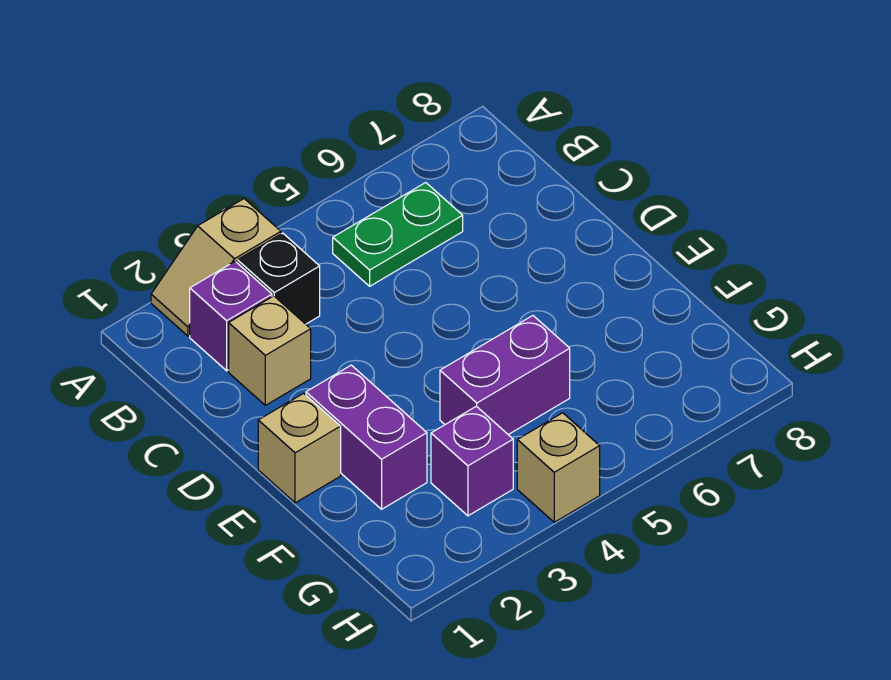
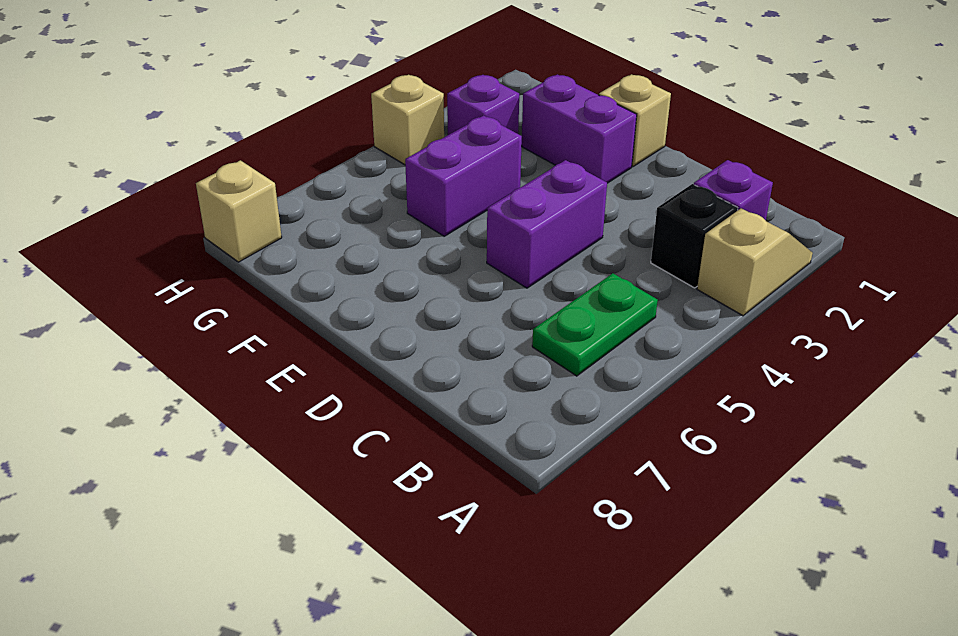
tan brick C2 level 1 -> tan brick H8 level 1
none -> purple brick D4:D5 level 1

